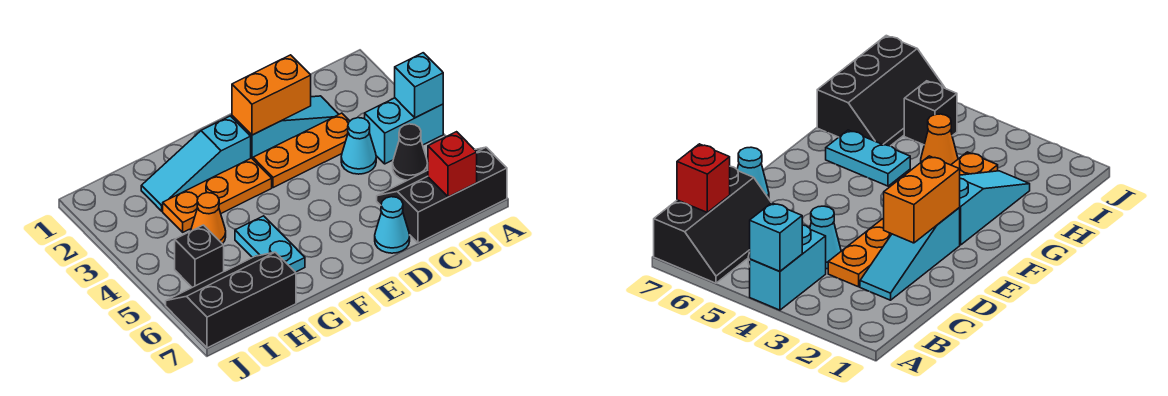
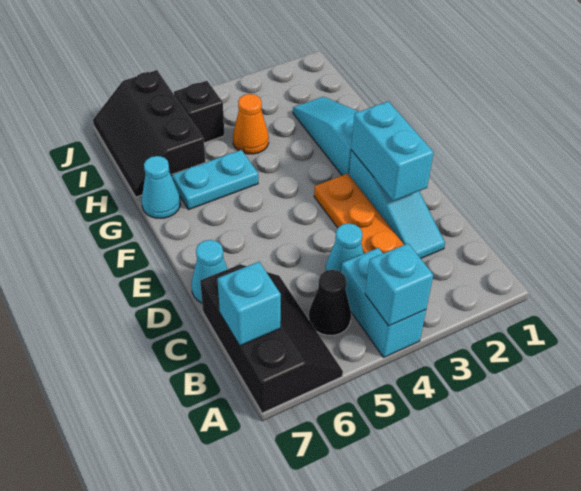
red brick B7 level 2 -> cyan brick B7 level 2
orange brick D2:E2 level 2 -> cyan brick D2:E2 level 2
orange plate F3:H3 level 1 -> none
none -> cyan cone G7 level 1
black slope H6:J7 level 1 top 7 -> black slope H6:J7 level 1 top 6

